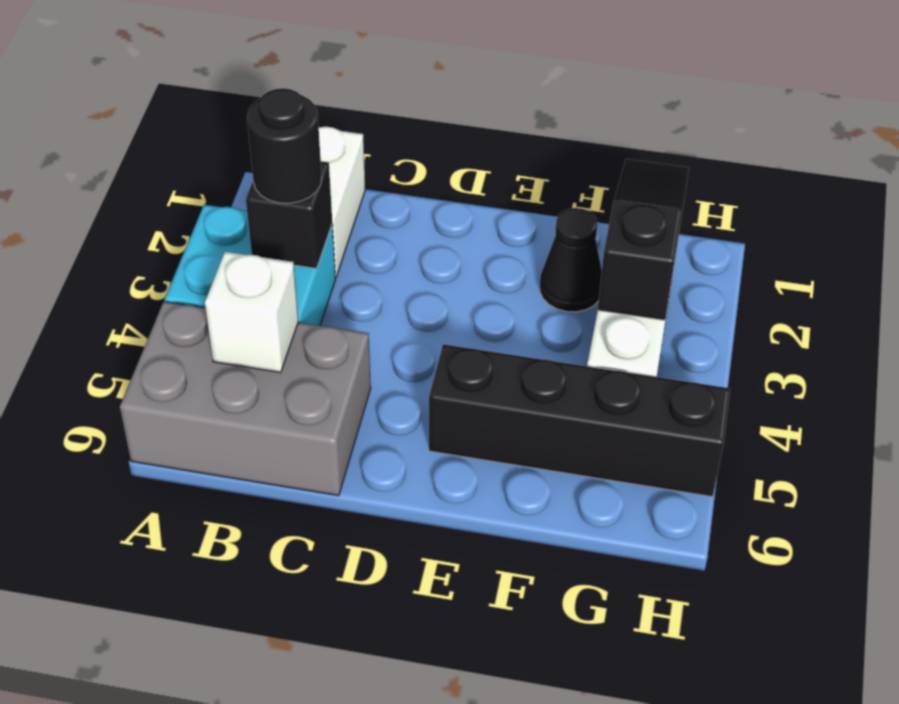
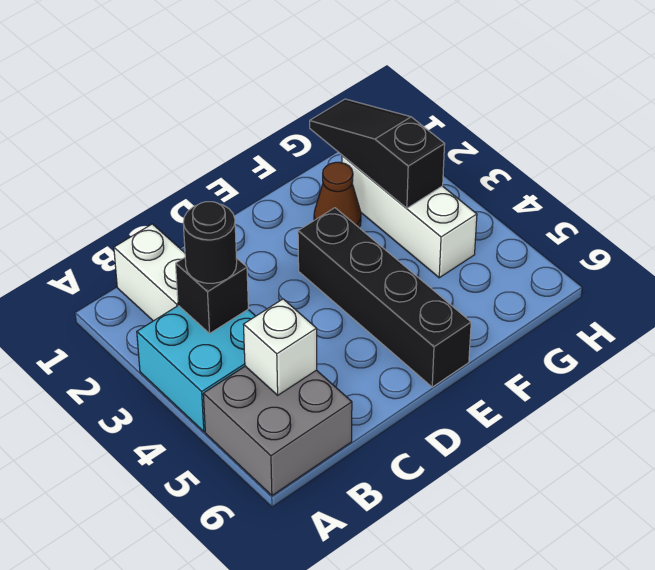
grey brick A5:C6 level 1 -> grey brick A5:B6 level 1
black brick E5:H5 level 1 -> black brick E3:E6 level 1
black cone F2 level 1 -> brown cone F2 level 1

